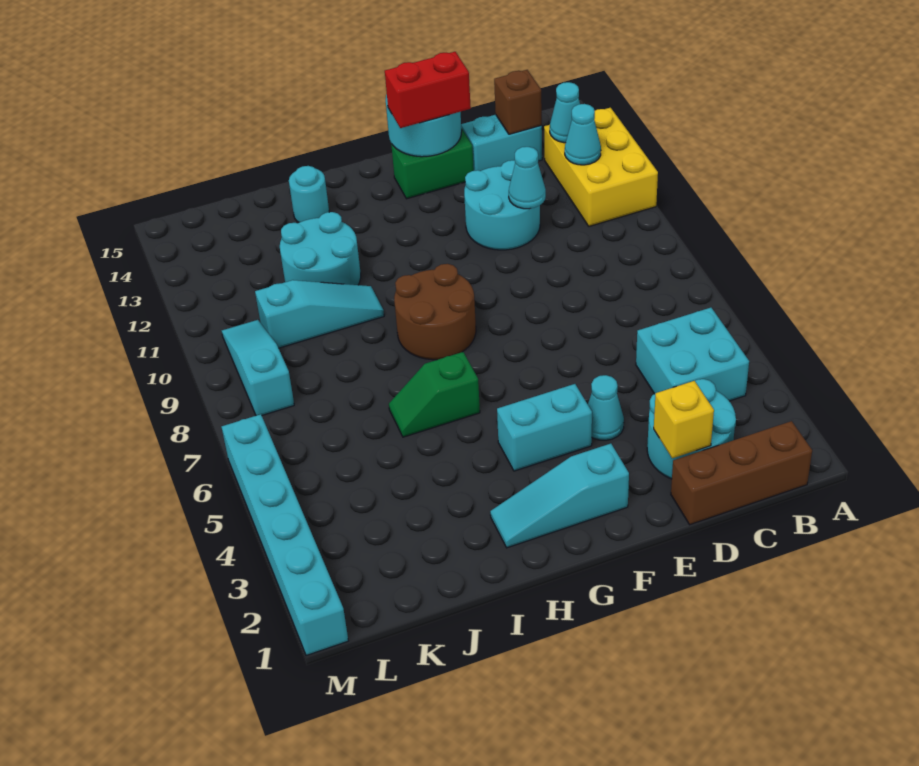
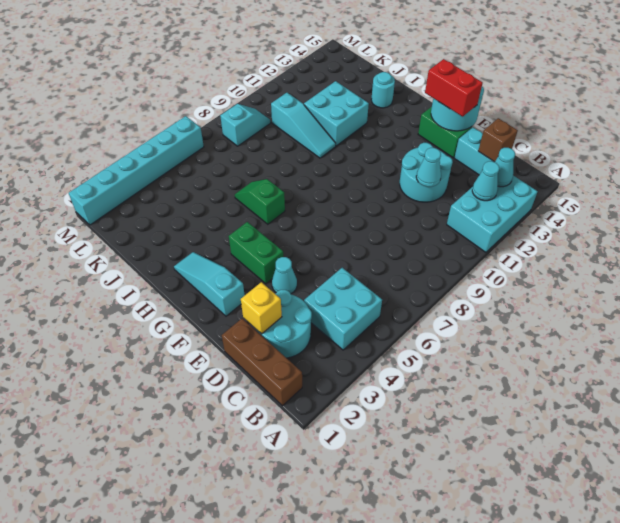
yellow brick A11:B13 level 1 -> cyan brick A11:B13 level 1
cyan brick F4:G4 level 1 -> green brick F4:G4 level 1
brown round brick G8:H9 level 1 -> none
cyan round brick I11:J12 level 1 -> cyan brick I11:J12 level 1
cyan slope L8:L10 level 1 top 8 -> cyan slope L8:L9 level 1 top 8

